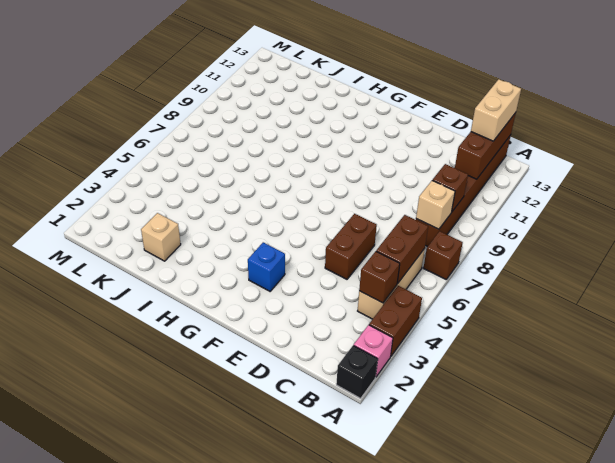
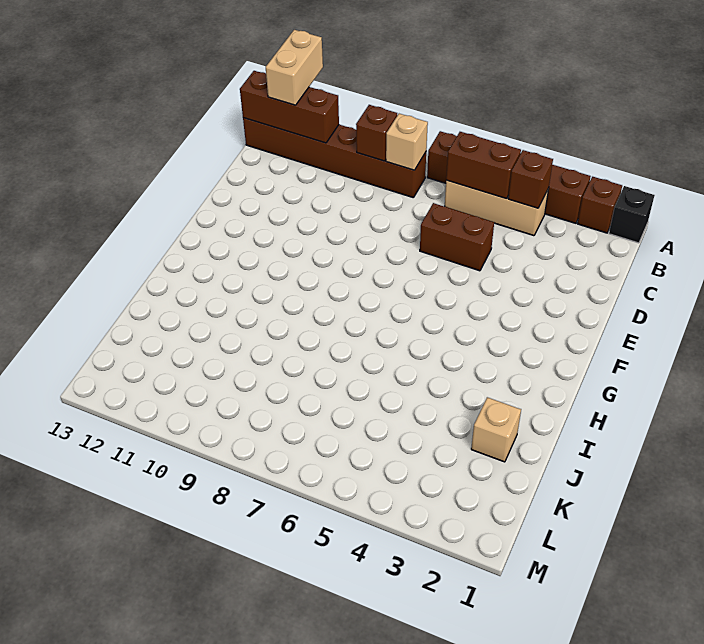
pink brick A2 level 1 -> brown brick A2 level 1
tan brick B12:B13 level 3 -> tan brick A12:B12 level 3
blue brick F3 level 1 -> none

